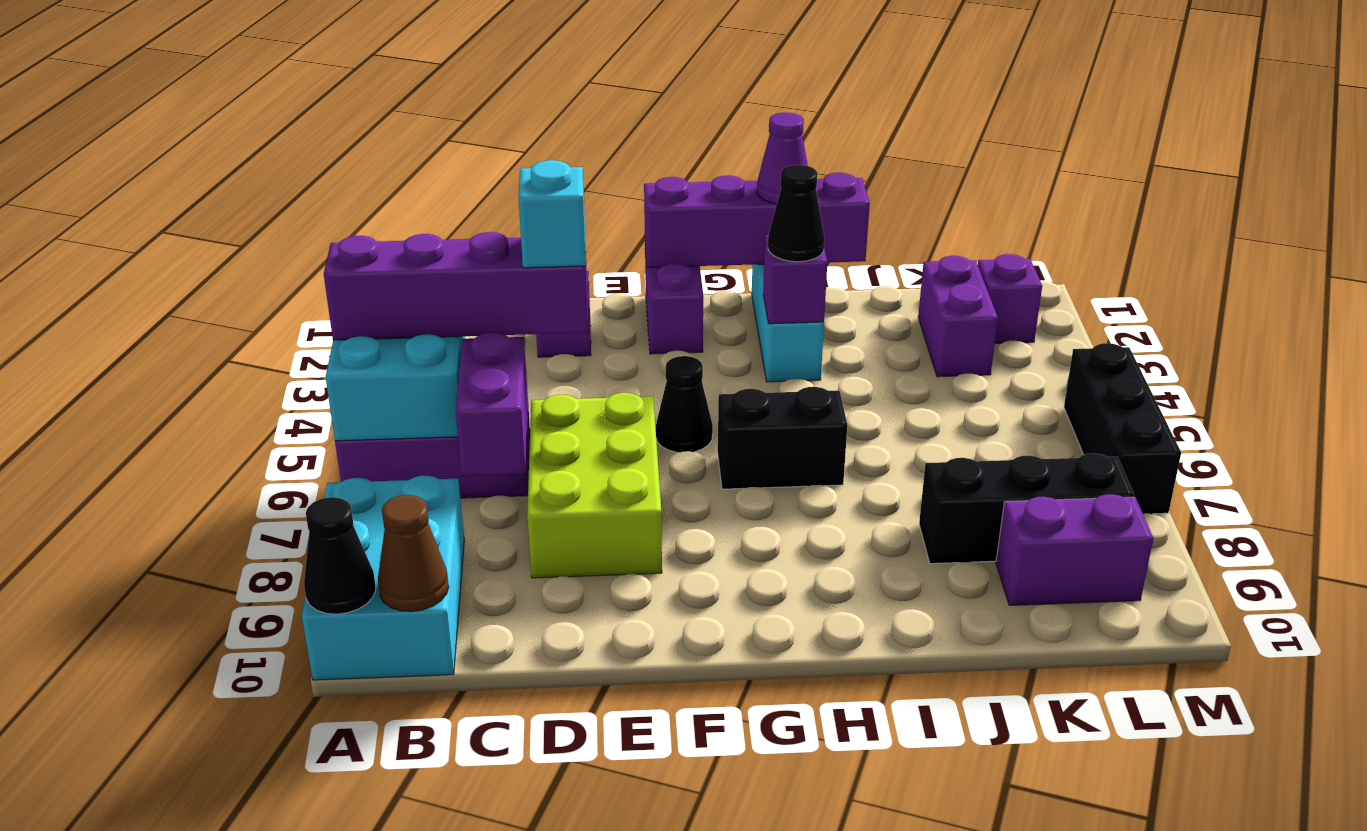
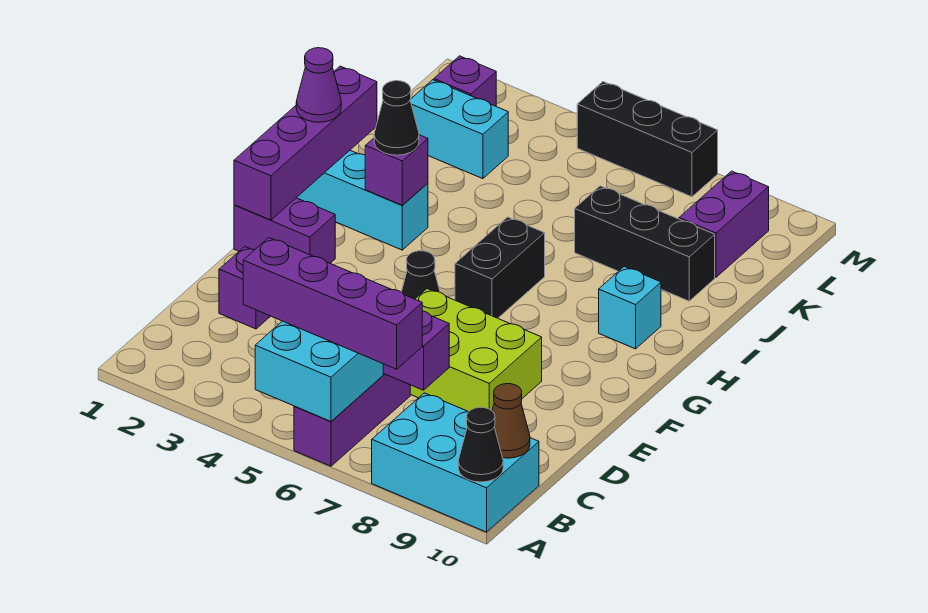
purple brick A5:D5 level 3 -> purple brick B4:B7 level 3
cyan brick D5 level 4 -> cyan brick H9 level 1
black brick J8:L8 level 1 -> black brick J7:J9 level 1
purple brick K2:K3 level 1 -> cyan brick K2:K3 level 1

